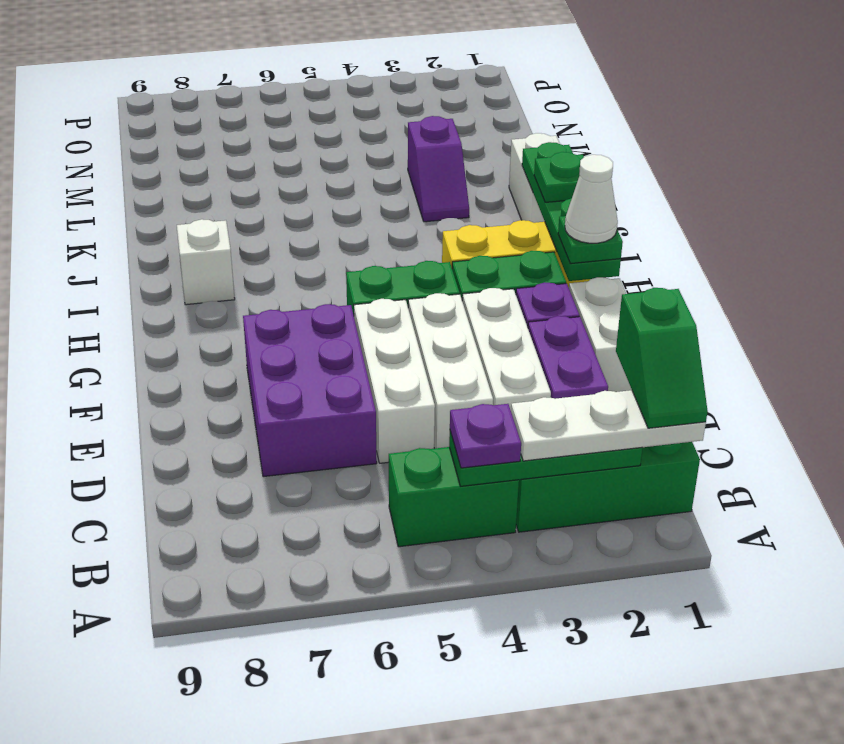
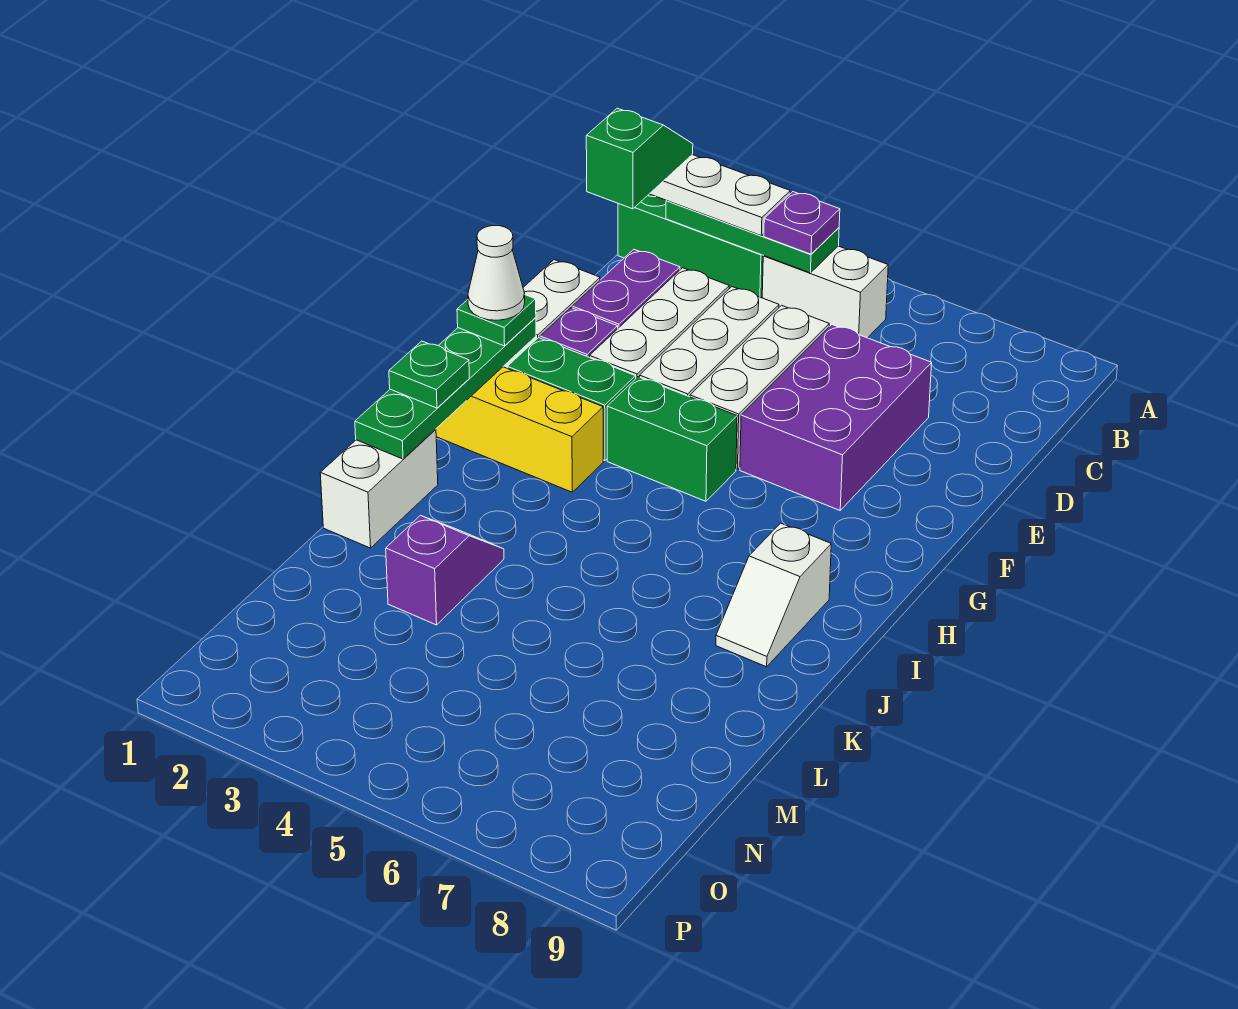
green brick B4:B5 level 1 -> white brick B4:B5 level 1

